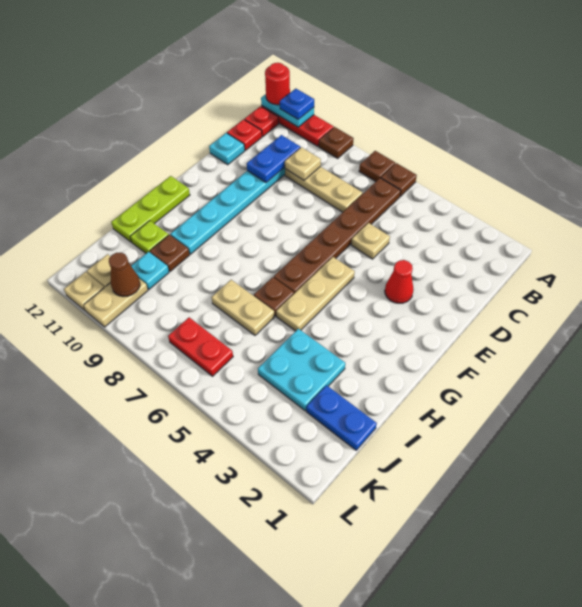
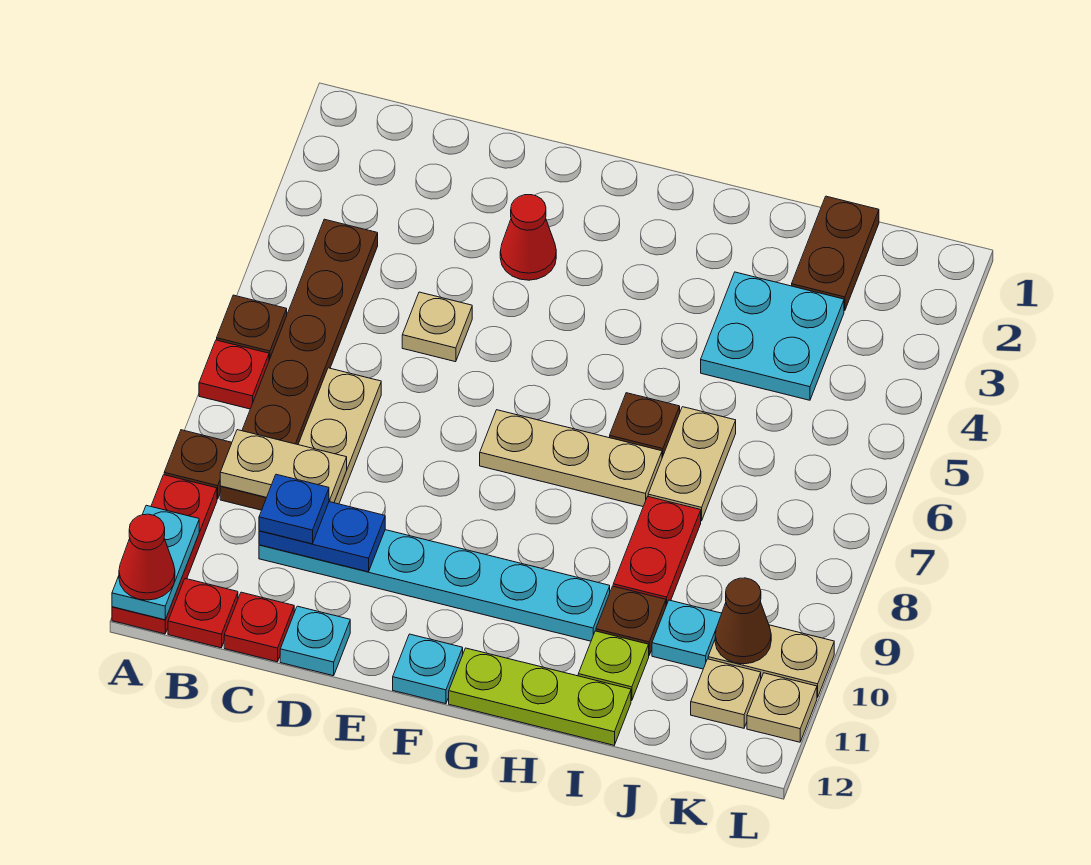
brown plate A7 level 1 -> red plate A7 level 1
blue plate A11 level 3 -> blue plate C10 level 3
red round brick A12 level 3 -> red cone A12 level 3
brown plate B6:G6 level 1 -> brown plate B4:B9 level 1
tan plate C9 level 2 -> tan plate B9:C9 level 2
tan plate F5:H5 level 1 -> tan plate F7:H7 level 1
none -> cyan plate F12 level 1
blue plate J1:J2 level 1 -> brown plate J1:J2 level 1
red plate K6:K7 level 1 -> red plate I8:I9 level 1

